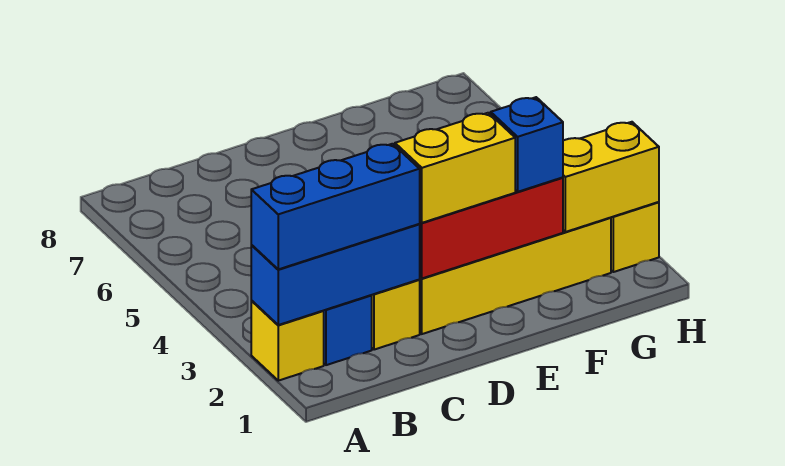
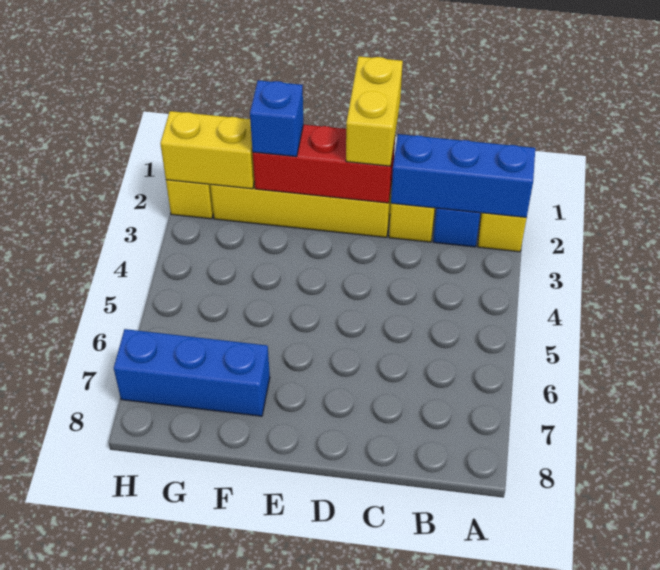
blue brick A2:C2 level 3 -> blue brick F7:H7 level 1
yellow brick D2:E2 level 3 -> yellow brick D1:D2 level 3

